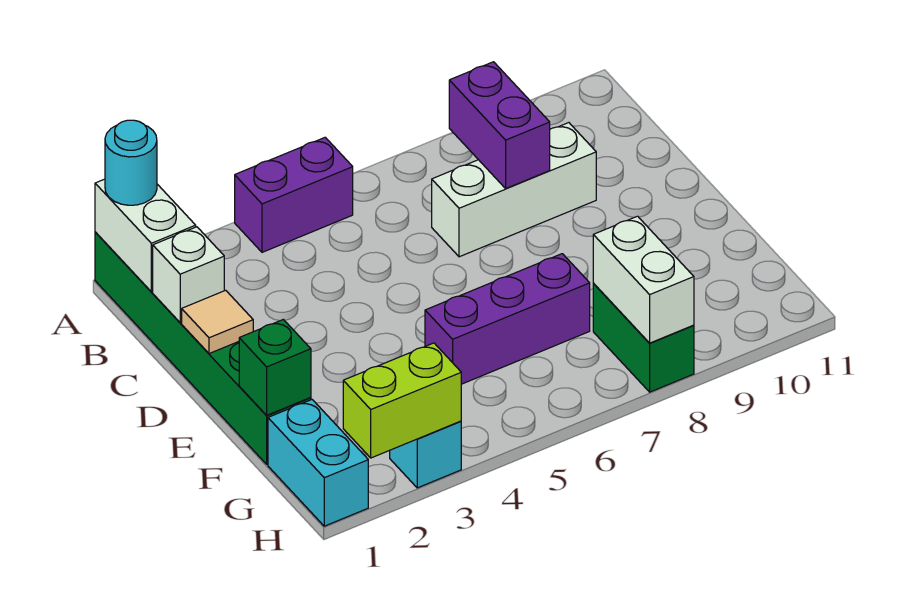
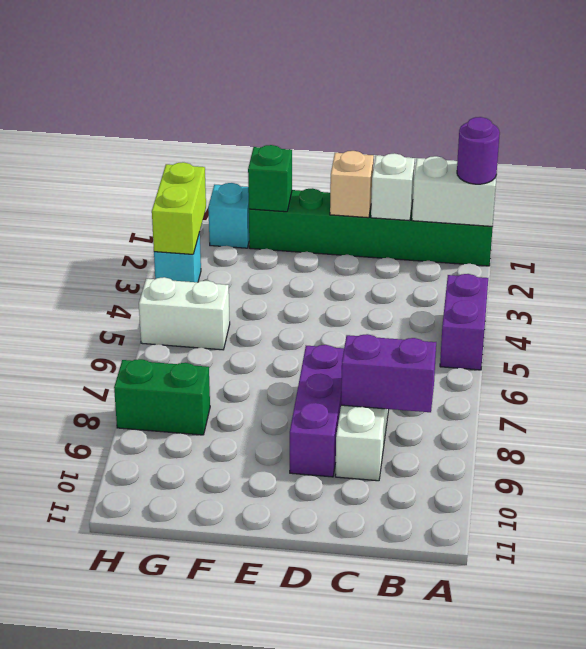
cyan round brick A1 level 3 -> purple round brick A1 level 3
tan tile D1 level 2 -> tan brick D1 level 2
purple brick F5:F7 level 1 -> purple brick D7:D9 level 1
cyan brick G1:H1 level 1 -> cyan brick G1 level 1
white brick G8:H8 level 2 -> white brick G5:H5 level 1

